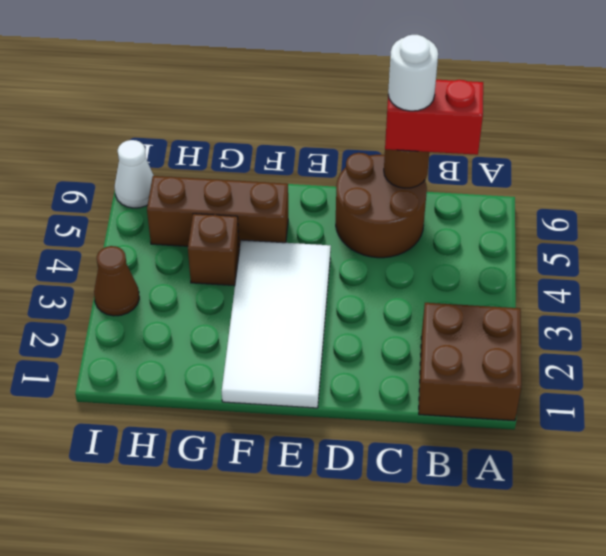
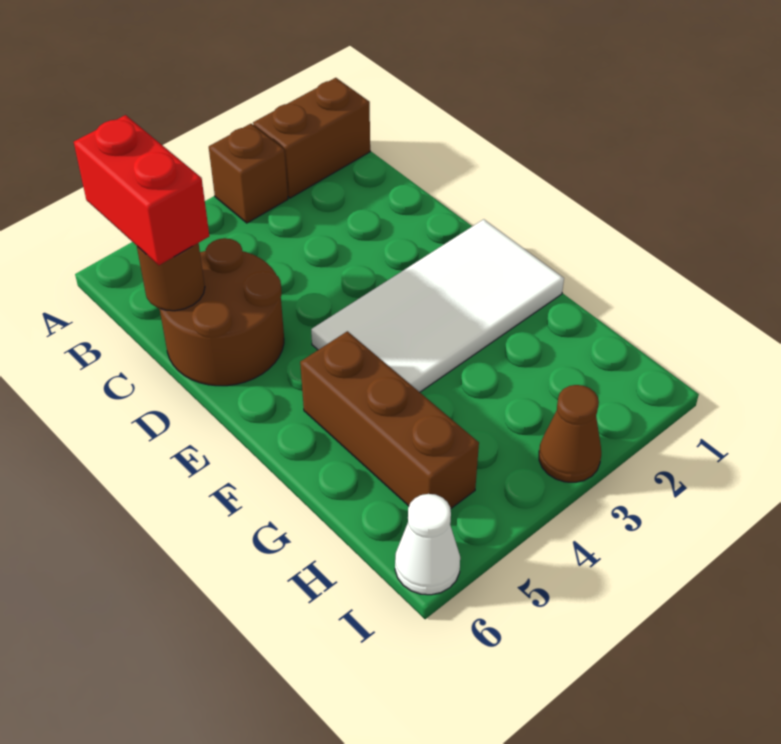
brown brick A1:B2 level 1 -> brown brick A1:A2 level 1
white round brick C6 level 4 -> none
brown brick G4 level 1 -> brown brick A3 level 1

